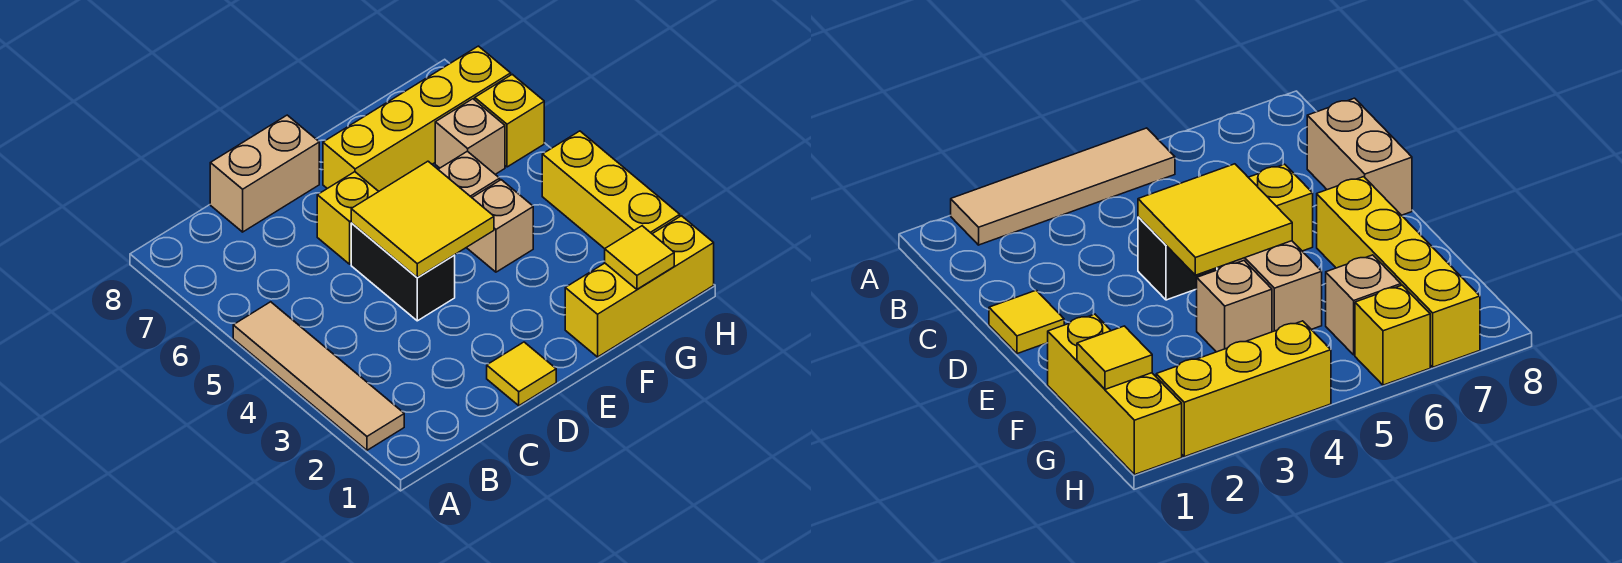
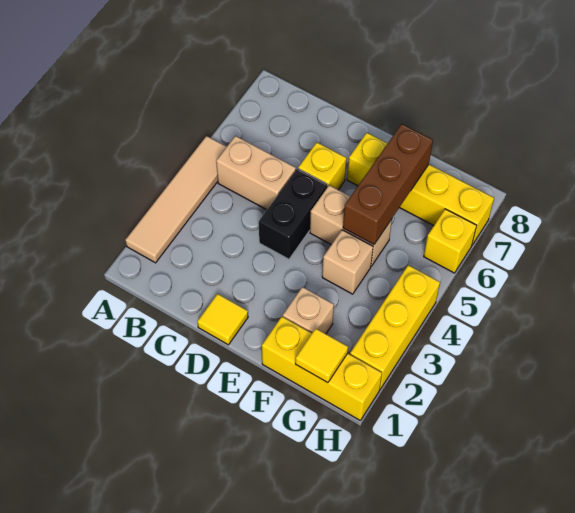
tan brick C8:D8 level 1 -> tan brick B5:C5 level 1
yellow tile D4:E5 level 2 -> none
none -> brown brick F5:F7 level 2
tan brick G6 level 1 -> tan brick F2 level 1

